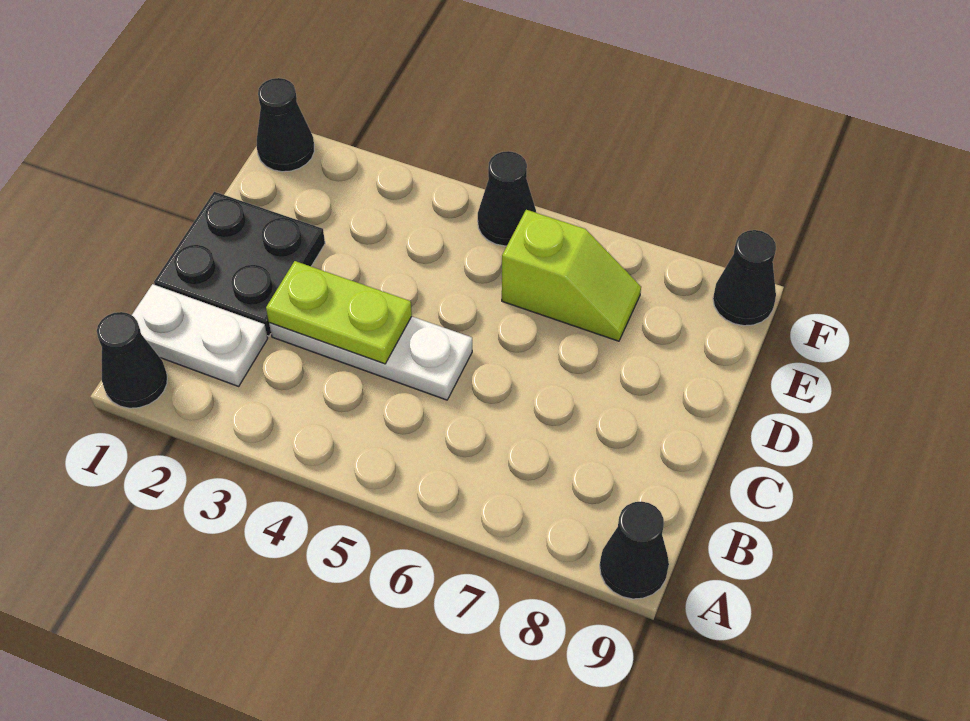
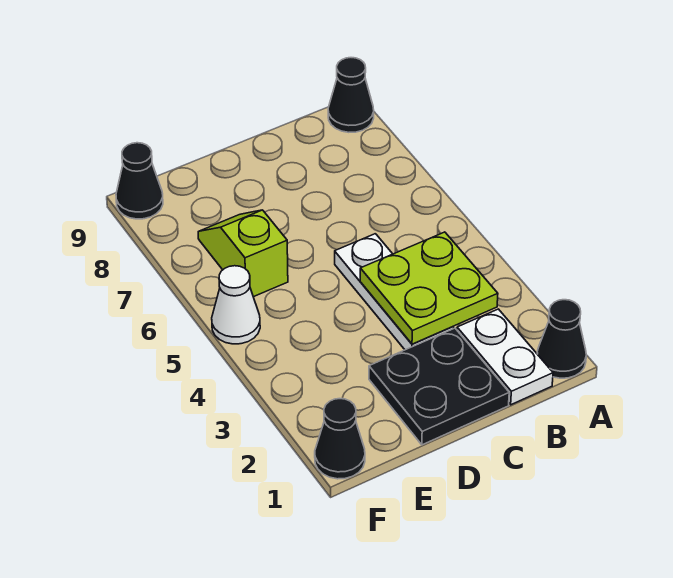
lime plate C3:C4 level 2 -> lime plate B3:C4 level 2
black cone F5 level 1 -> white cone F5 level 1

